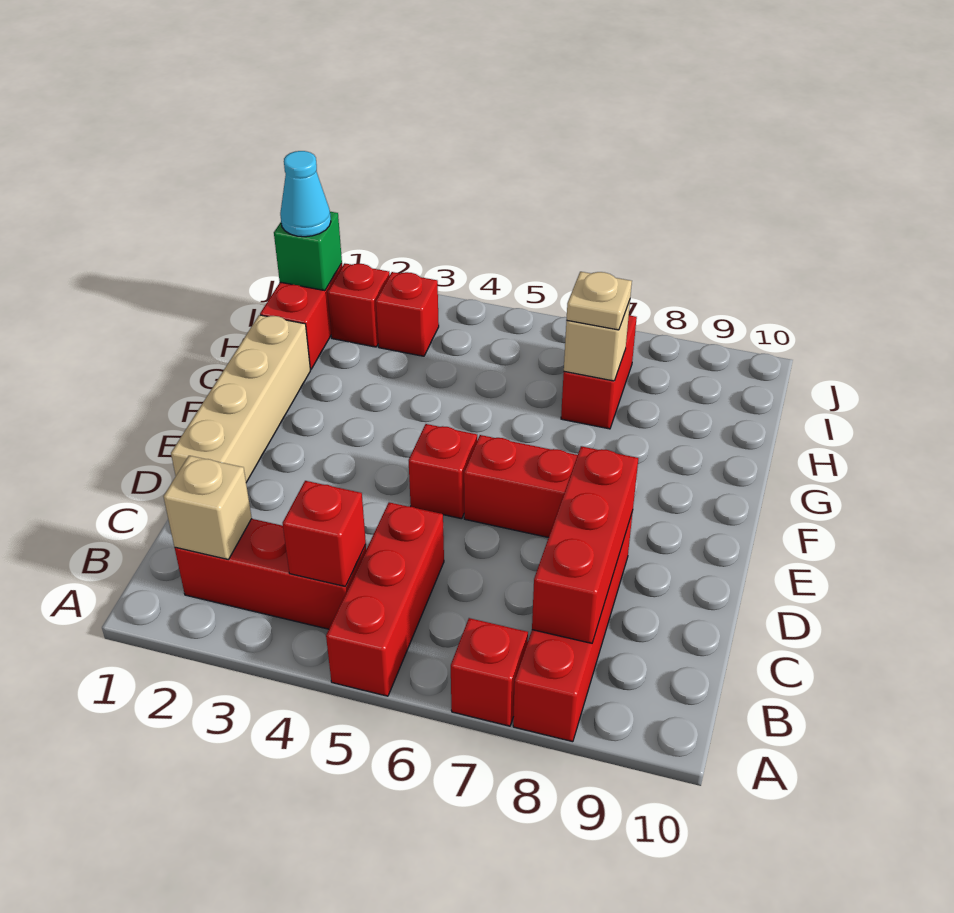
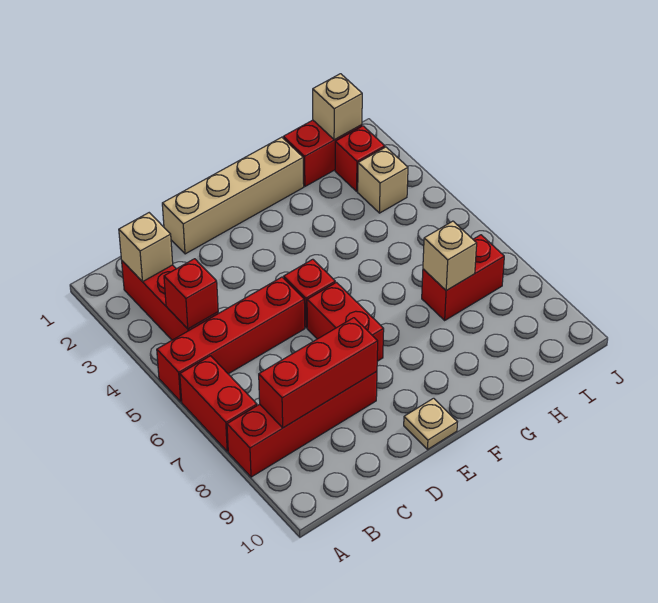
red brick A5:C5 level 1 -> red brick A5:D5 level 1
red brick A7 level 1 -> red brick A6:A7 level 1
tan plate H7 level 3 -> tan plate E10 level 1
green brick I1 level 2 -> tan brick I1 level 2
cyan cone I1 level 3 -> none
red brick I3 level 1 -> tan brick I3 level 1

